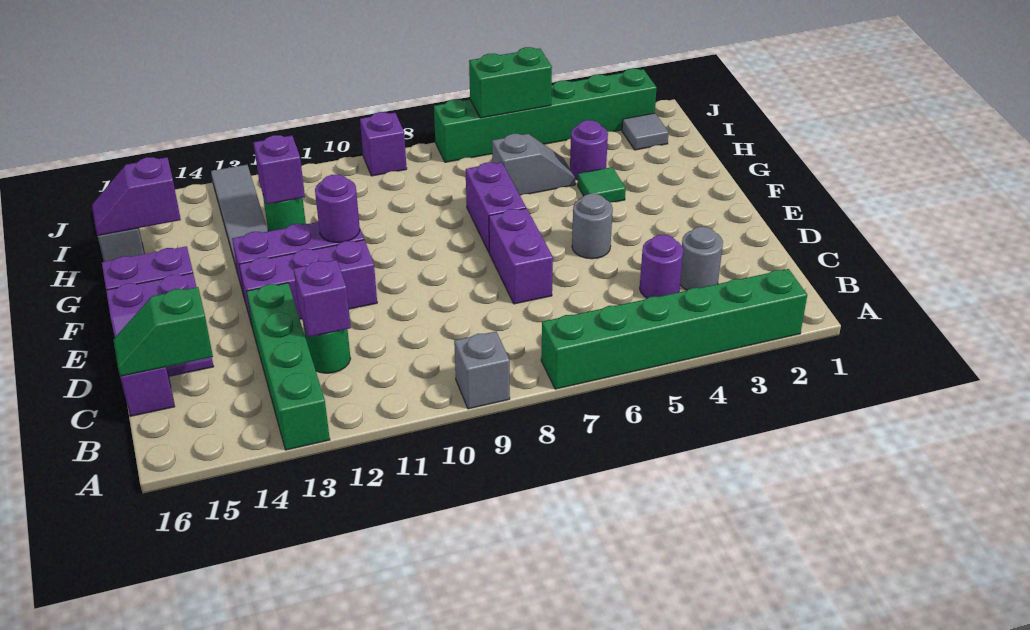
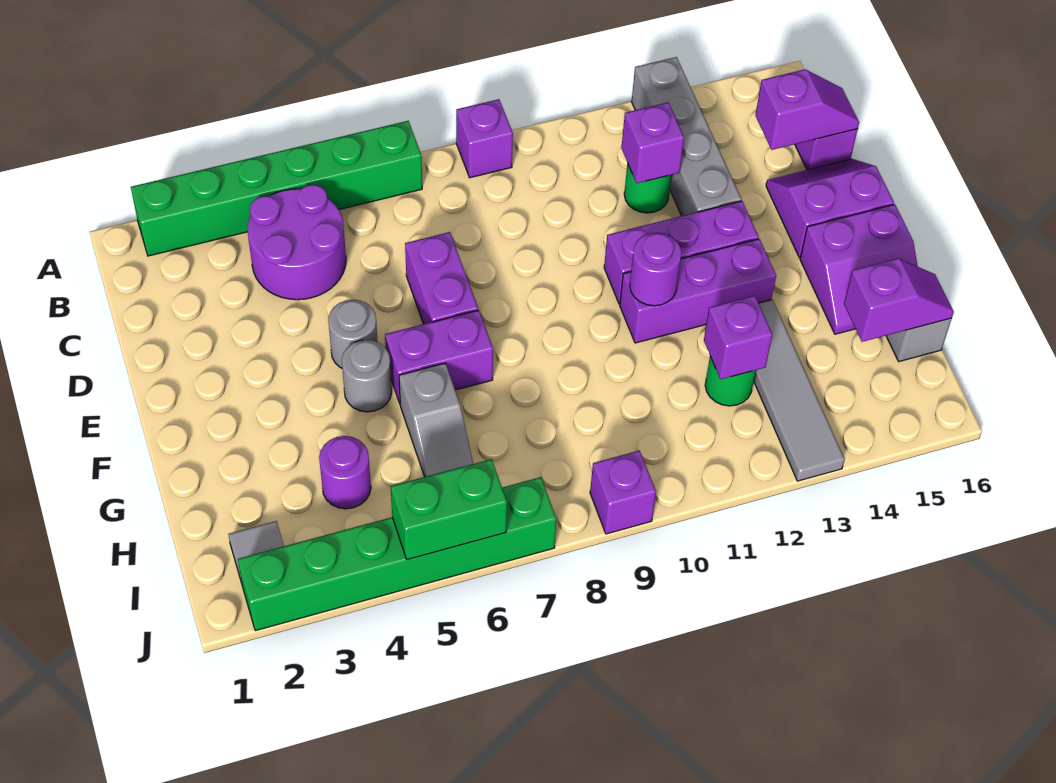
grey brick A9 level 1 -> purple brick A9 level 1
green brick A13:D13 level 1 -> grey brick A13:D13 level 1
grey round brick C3 level 1 -> grey round brick F5 level 1
purple round brick C4 level 1 -> purple round brick B4:C5 level 1
green slope C15:C16 level 2 top 15 -> purple slope C15:C16 level 2 top 15
purple brick F7:G7 level 1 -> purple brick F6:F7 level 1
green tile G4 level 1 -> none
grey slope H5:H6 level 1 top 6 -> grey slope G6:H6 level 1 top G

